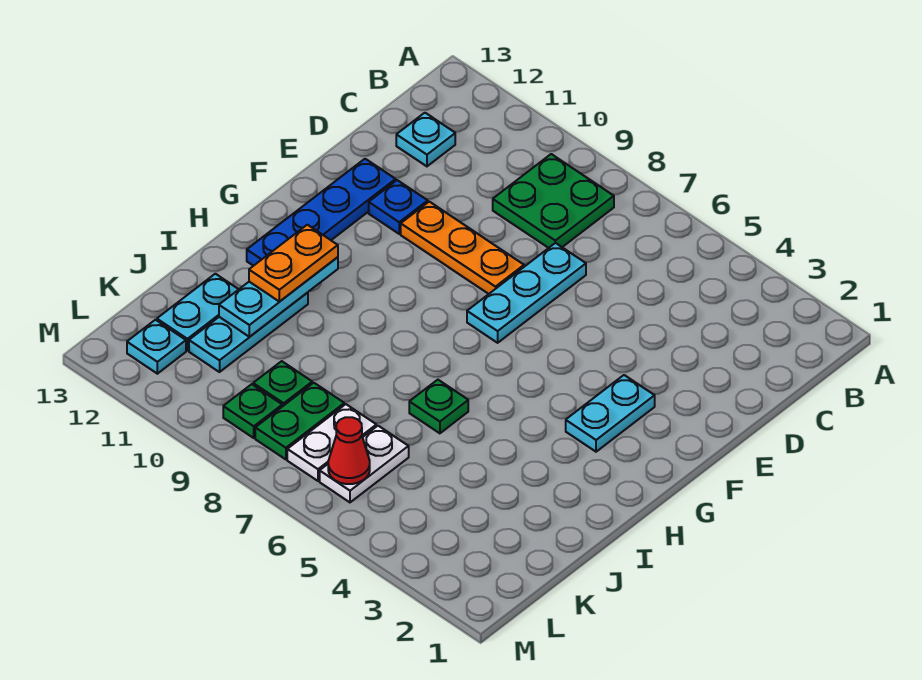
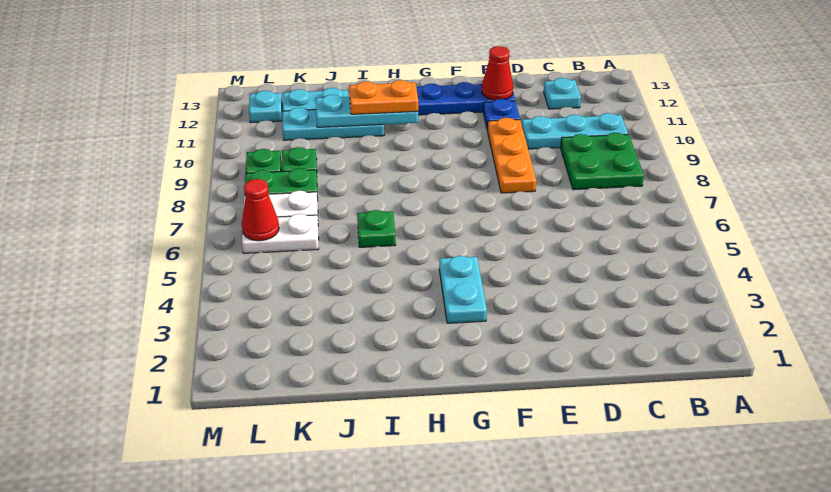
cyan plate D7:F7 level 1 -> cyan plate B10:D10 level 1
none -> red cone E12 level 2
cyan plate F3:G3 level 1 -> cyan plate G3:G4 level 1

